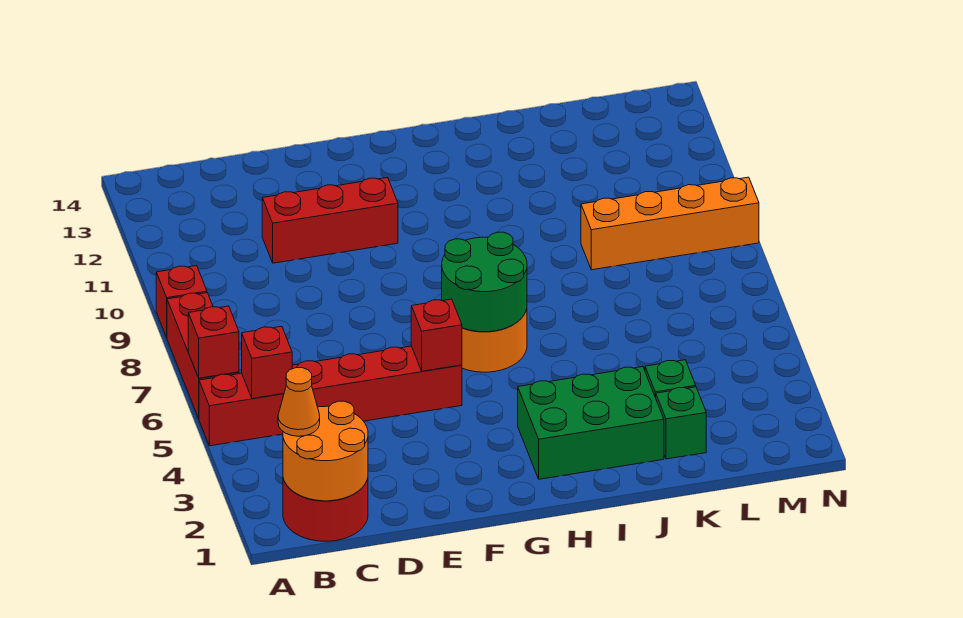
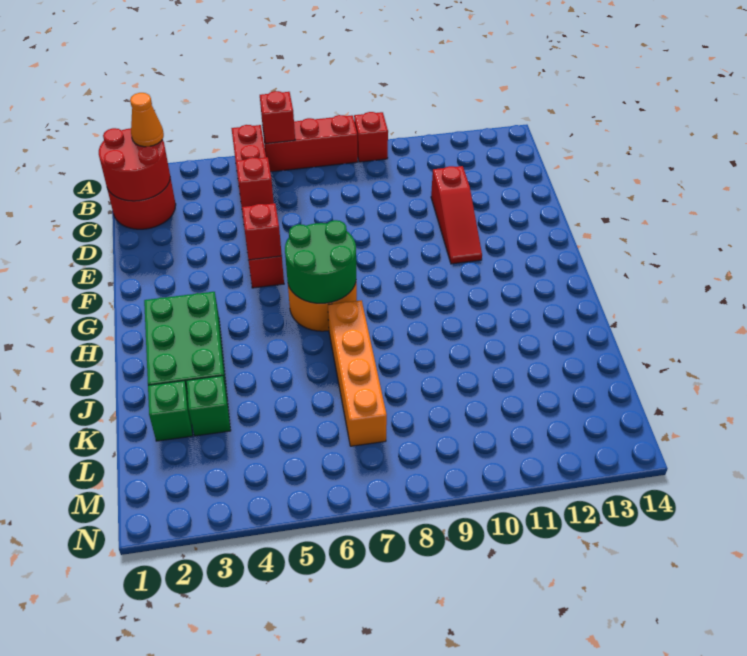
orange round brick B1:C2 level 2 -> red round brick B1:C2 level 2
red brick B5 level 2 -> red brick D5 level 2
red brick D11:F11 level 1 -> red slope D11:F11 level 1 top D
orange brick K9:N9 level 1 -> orange brick I7:L7 level 1

